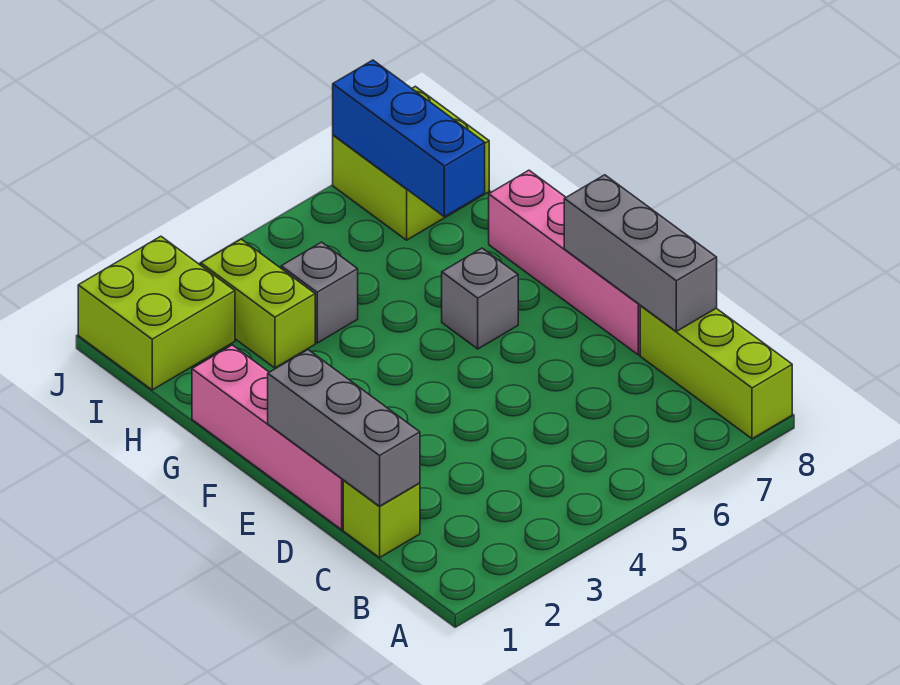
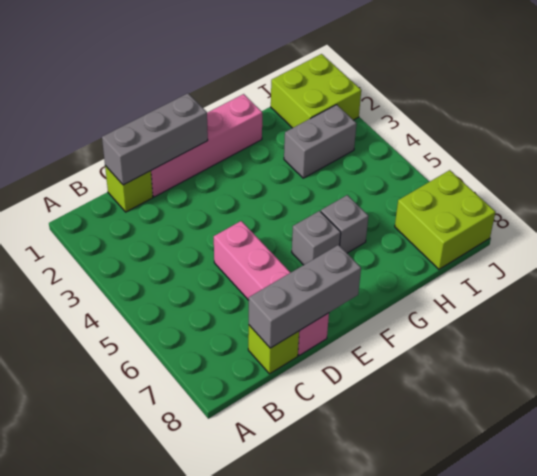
lime brick A8:C8 level 1 -> lime brick C8 level 1
pink brick D8:G8 level 1 -> pink brick D5:D8 level 1
lime brick H3:I3 level 1 -> grey brick H3:I3 level 1
grey brick H4 level 1 -> grey brick G6 level 1
blue brick H7:J7 level 2 -> none

